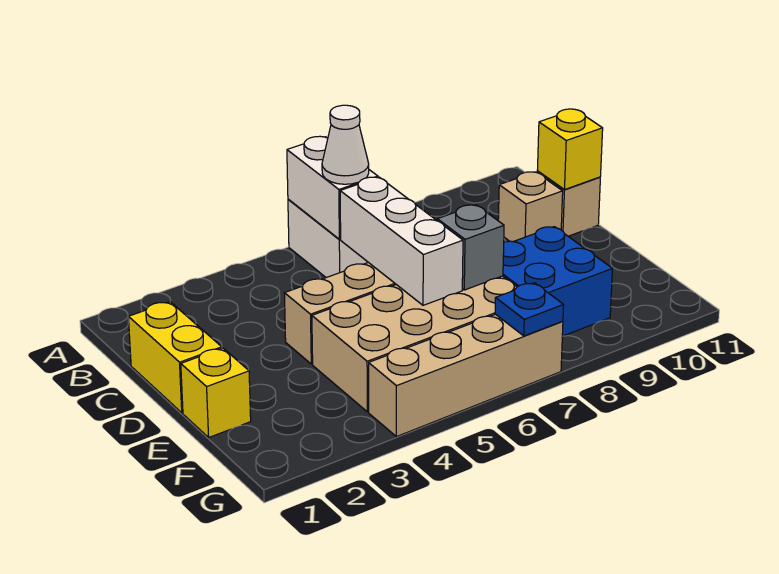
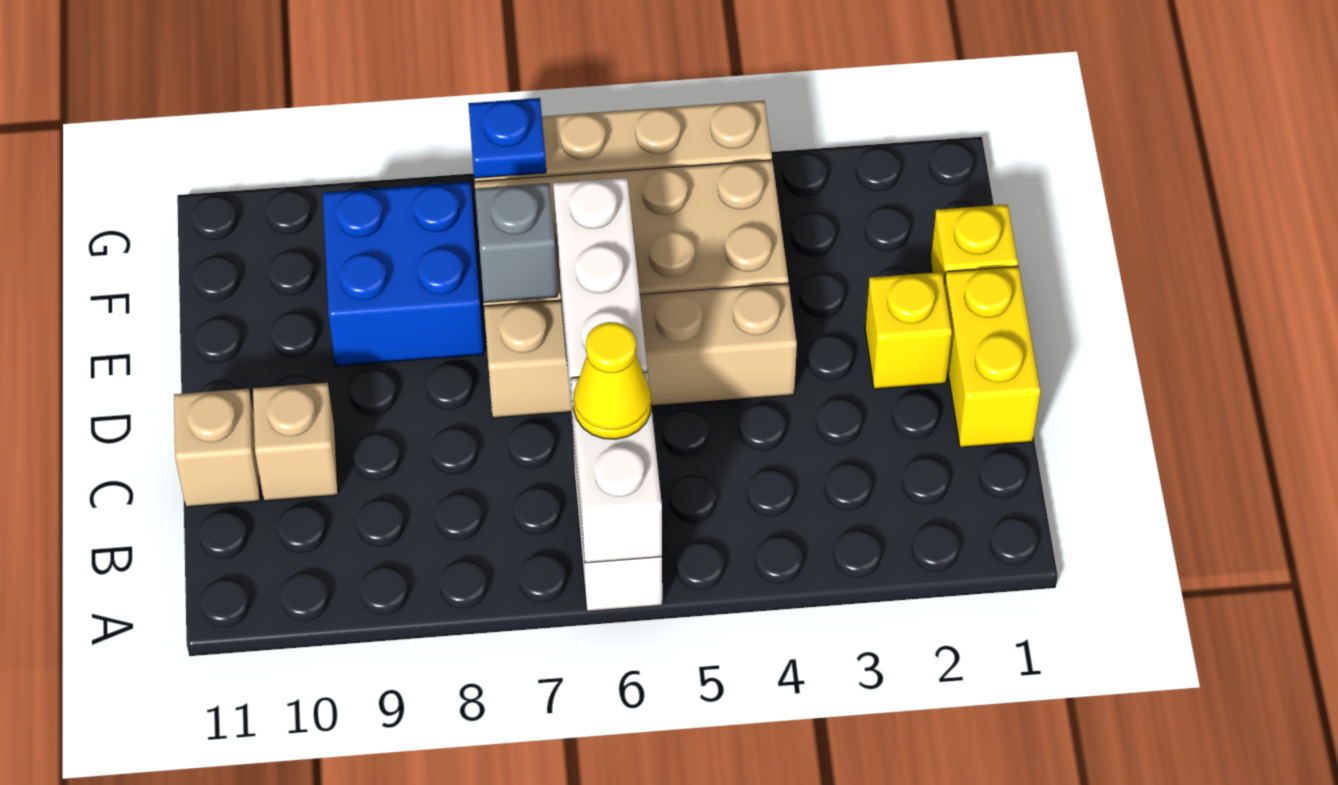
white cone B6 level 3 -> yellow cone B6 level 3
yellow brick C11 level 2 -> yellow brick D2 level 1

